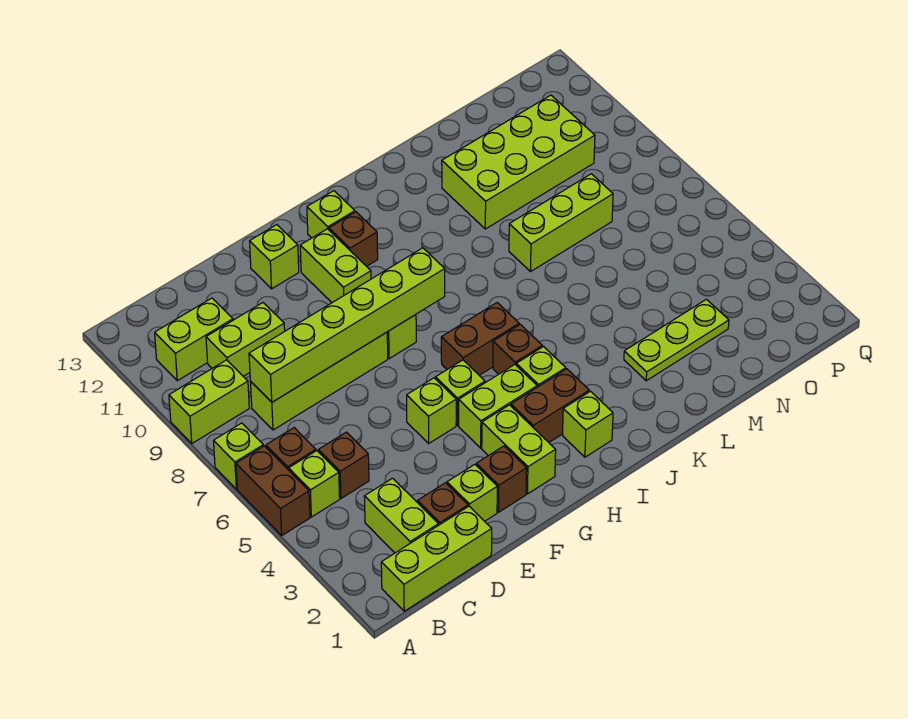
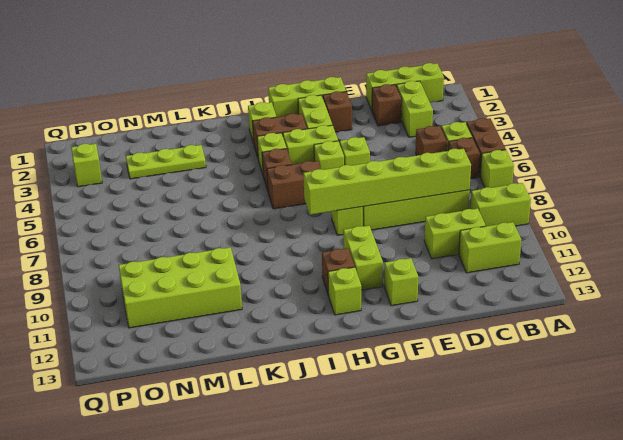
lime brick E2 level 1 -> lime brick P3 level 1
lime brick L8:N8 level 1 -> lime brick F1:H1 level 1

